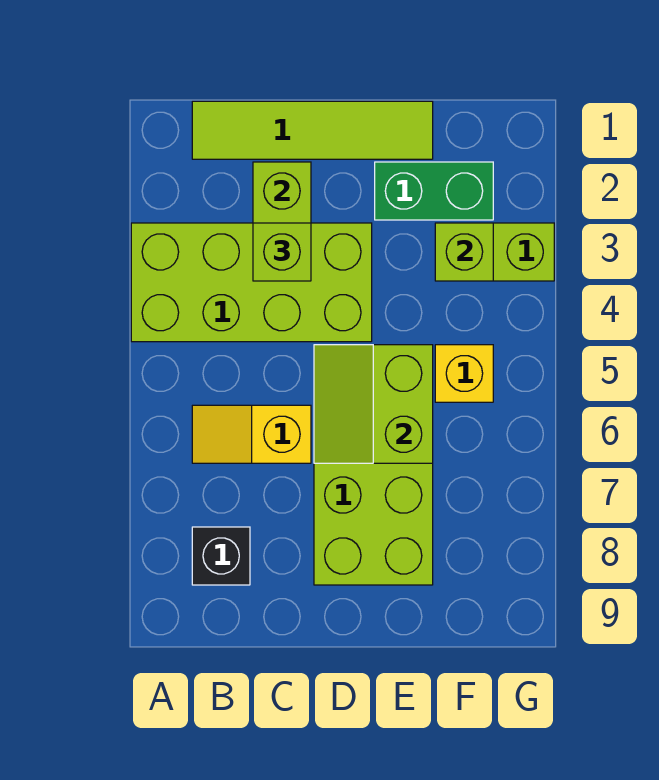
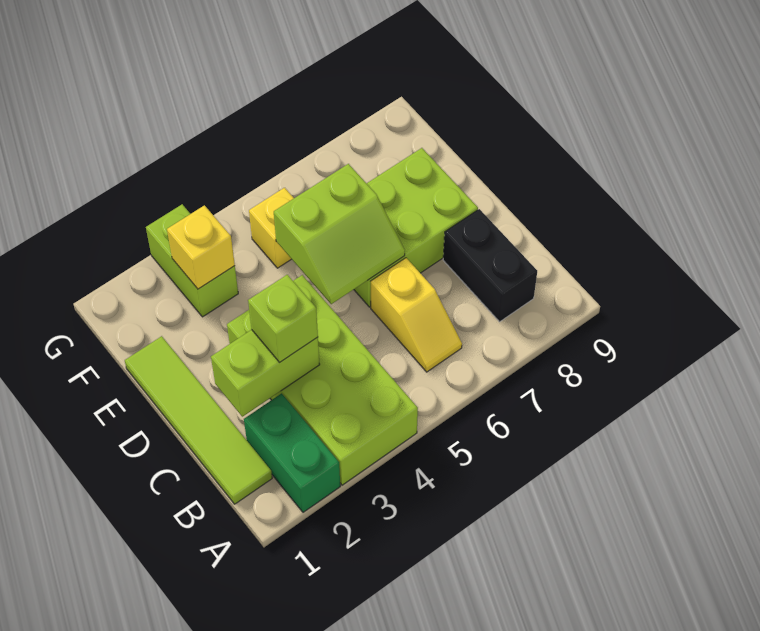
black brick B8 level 1 -> black brick B8:C8 level 1
green brick E2:F2 level 1 -> green brick A2:B2 level 1
lime brick F3 level 2 -> yellow brick F3 level 2

